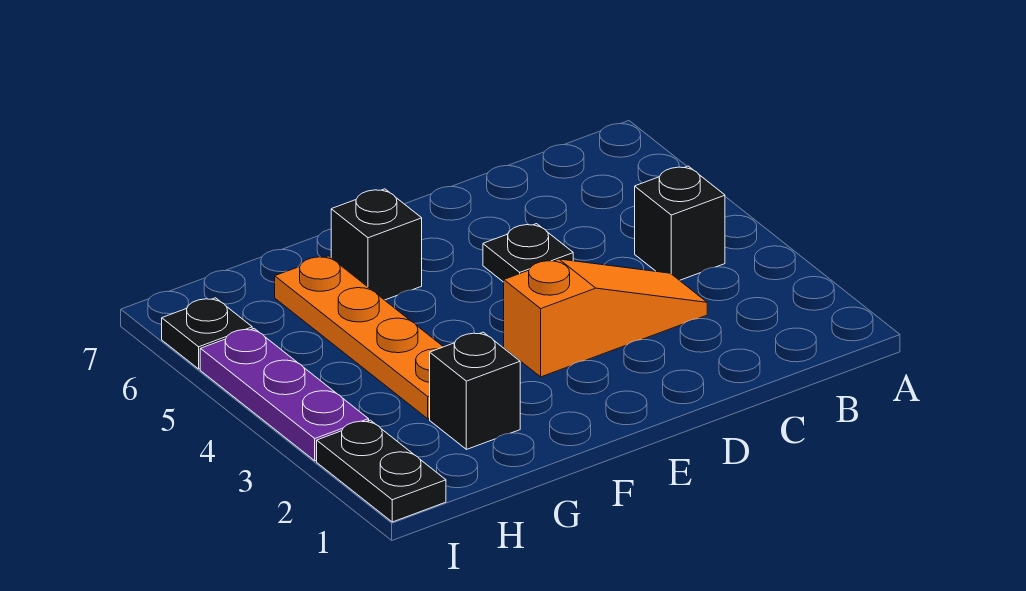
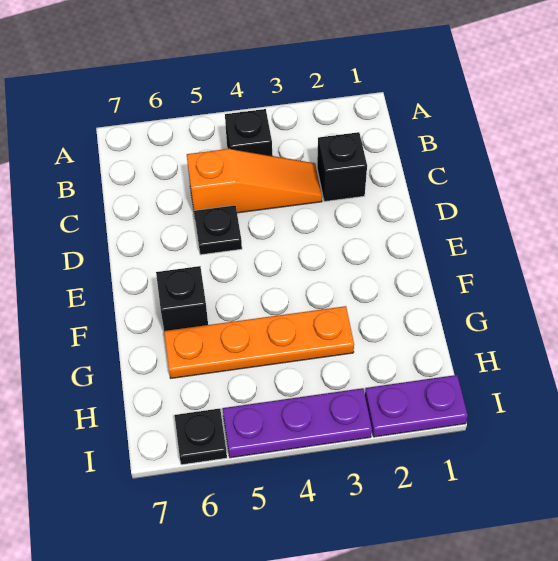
orange slope C3:E3 level 1 top E -> orange slope C3:C5 level 1 top 5
black brick G2 level 1 -> black brick C2 level 1
black plate I1:I2 level 1 -> purple plate I1:I2 level 1

